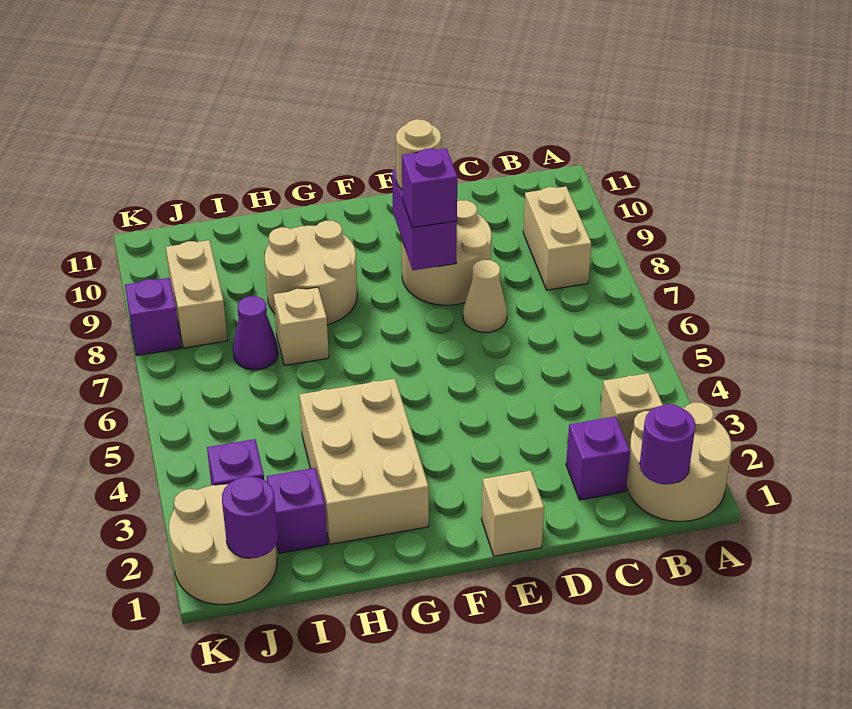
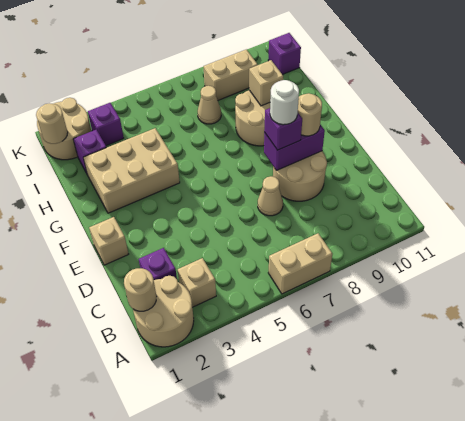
purple round brick B1 level 2 -> tan round brick B1 level 2
tan brick B8:B9 level 1 -> tan brick A6:A7 level 1
none -> white round brick E8 level 4
tan brick H7 level 1 -> tan brick H9 level 2
purple cone I7 level 1 -> tan cone I7 level 1
purple round brick J1 level 2 -> tan round brick J1 level 2
purple brick K8 level 1 -> purple brick J11 level 1

